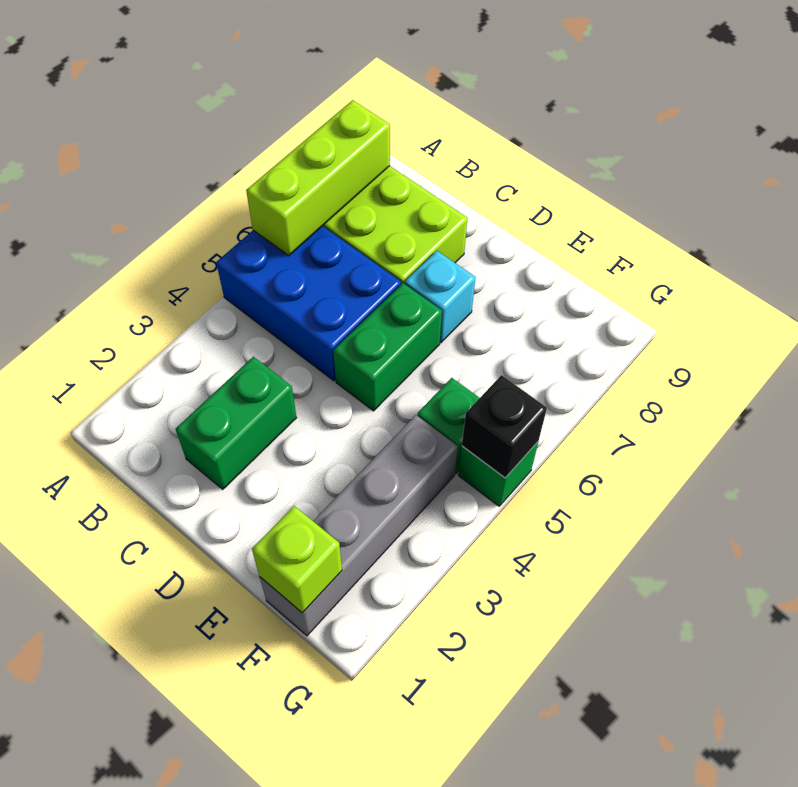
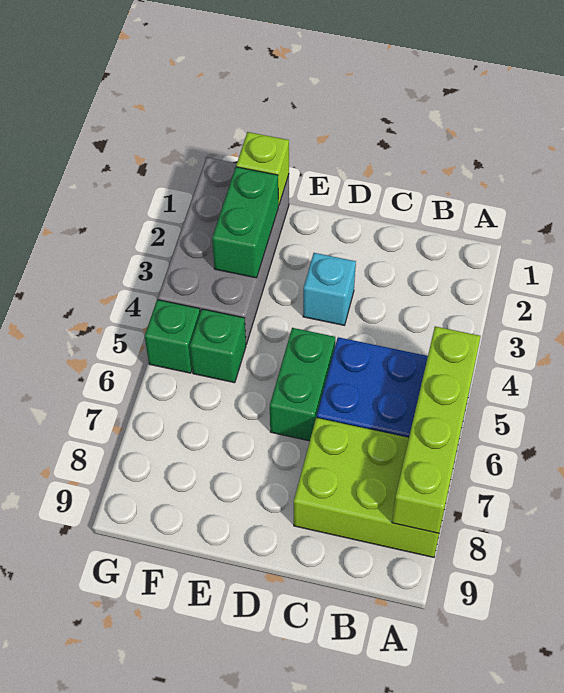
lime brick A6:A8 level 2 -> lime brick A5:A8 level 2
green brick C2:C3 level 1 -> green brick F2:F3 level 2
cyan brick D7 level 1 -> cyan brick D3 level 1
grey brick F1:F4 level 1 -> grey brick F1:G4 level 1
black brick G5 level 2 -> none

